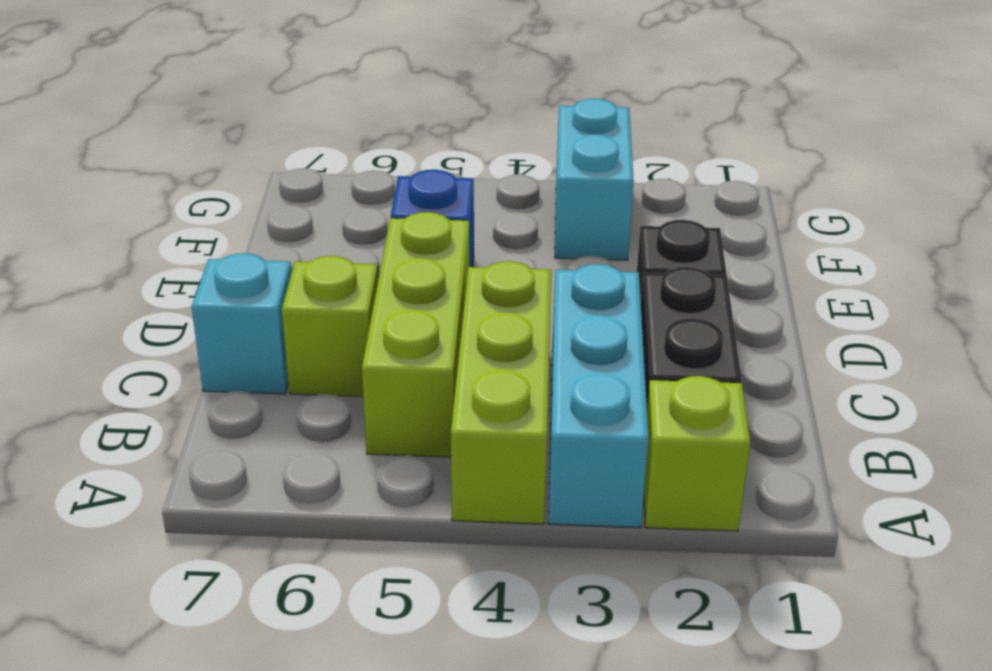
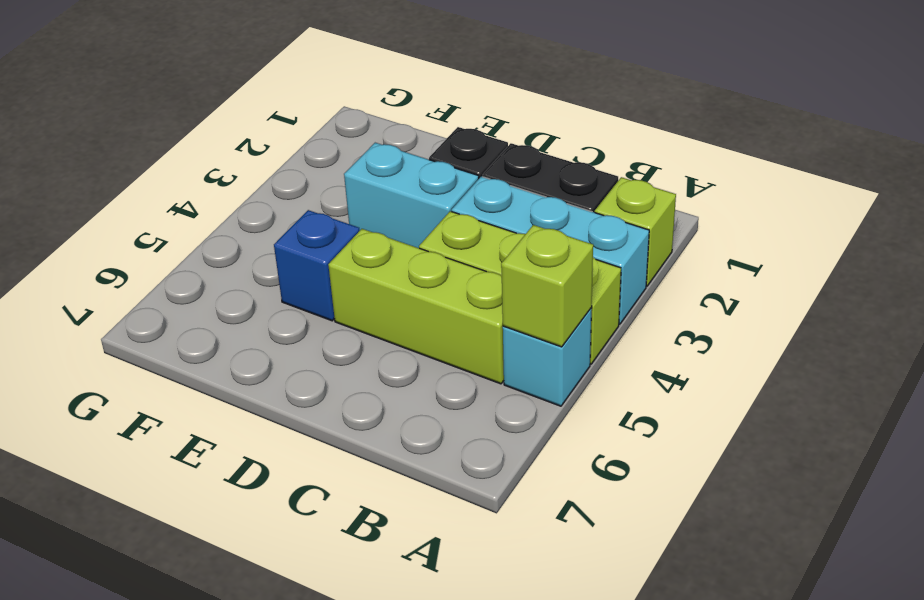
lime brick C6 level 1 -> lime brick A5 level 2
cyan brick C7 level 1 -> cyan brick A5 level 1
cyan brick F3:G3 level 1 -> cyan brick D3:E3 level 1

